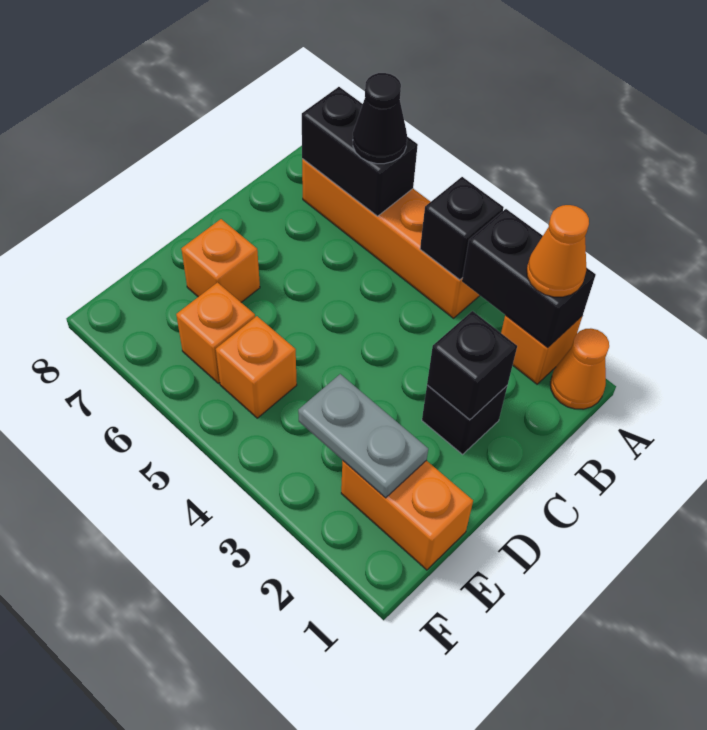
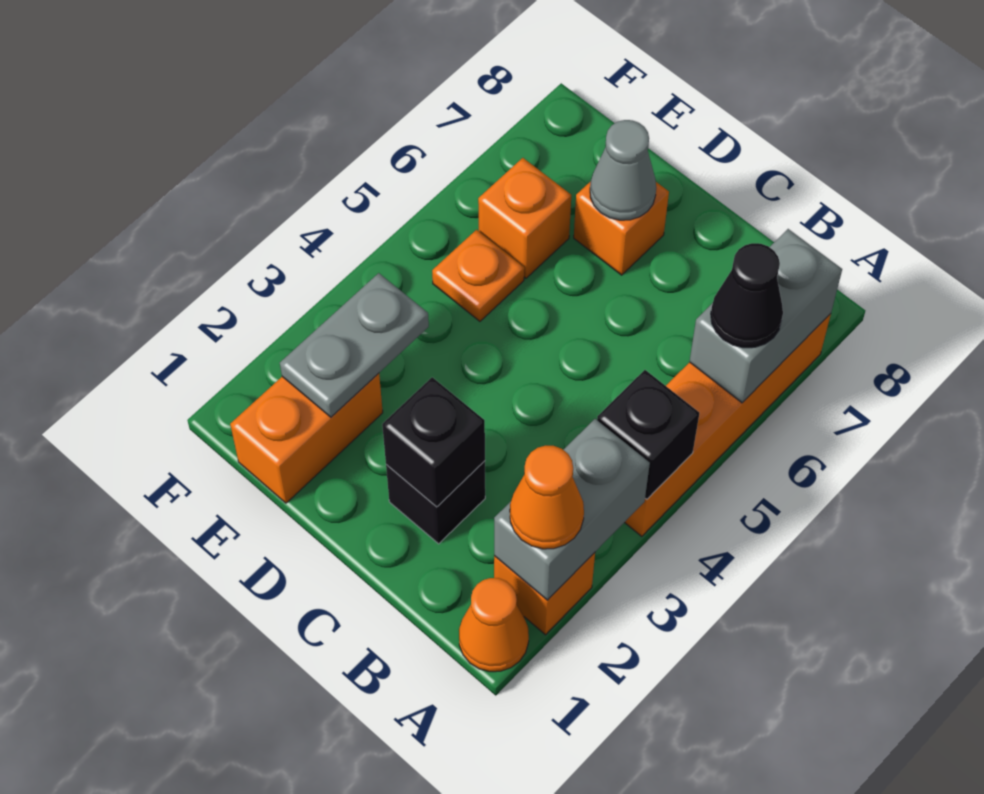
black brick A2:A3 level 2 -> grey brick A2:A3 level 2
black brick A6:A7 level 2 -> grey brick A6:A7 level 2
none -> grey cone D7 level 2
orange brick E5 level 1 -> orange plate E5 level 1

